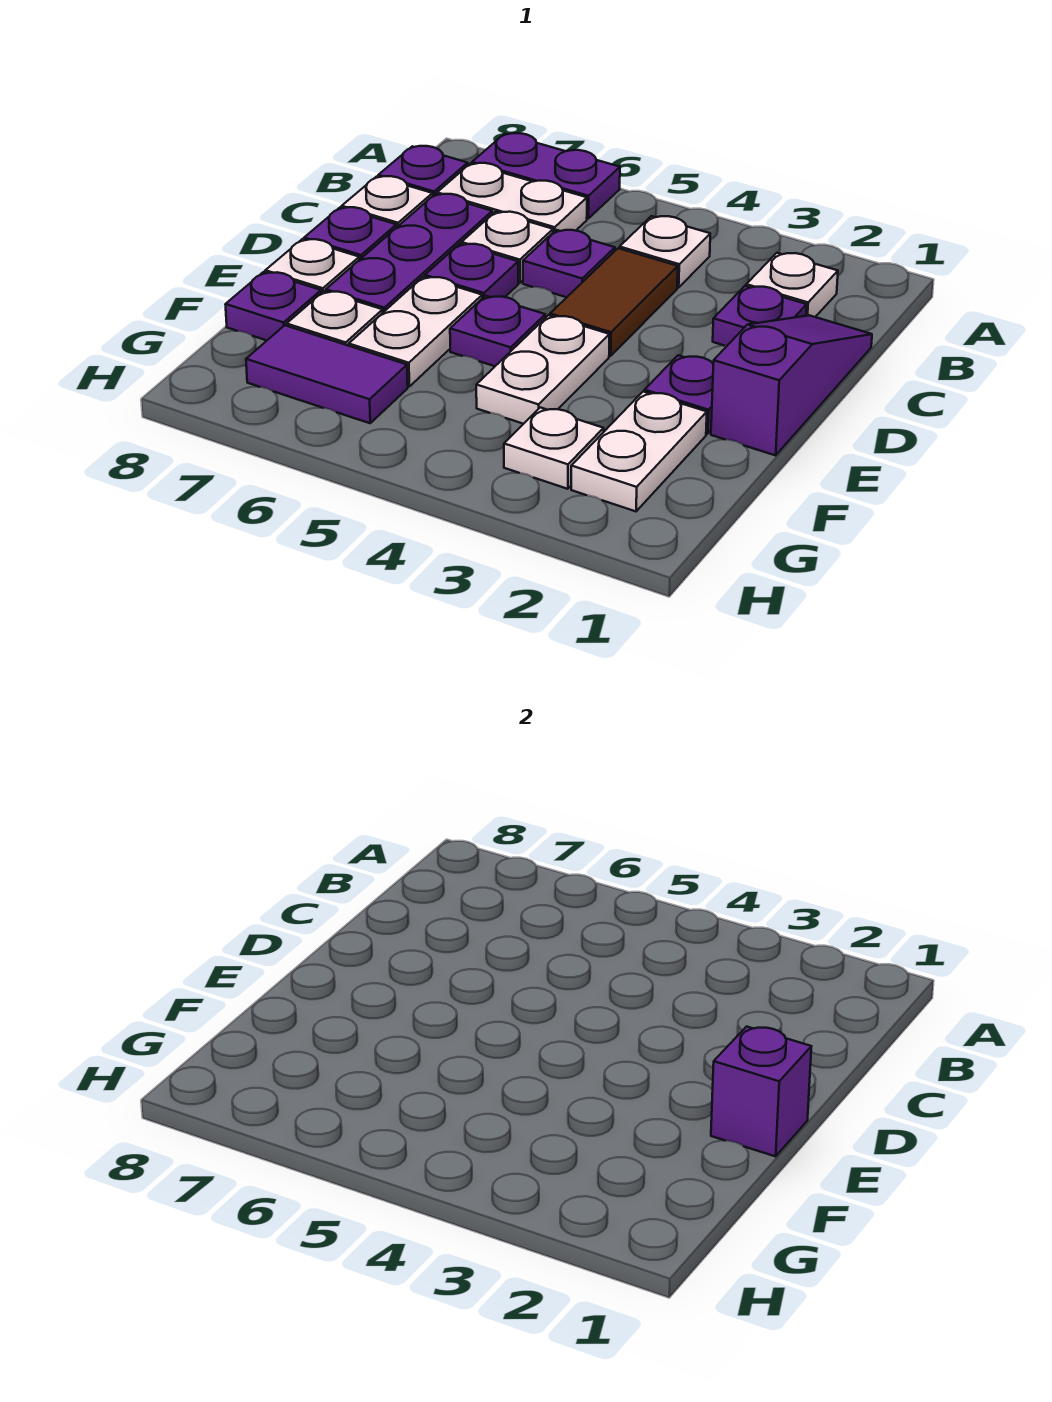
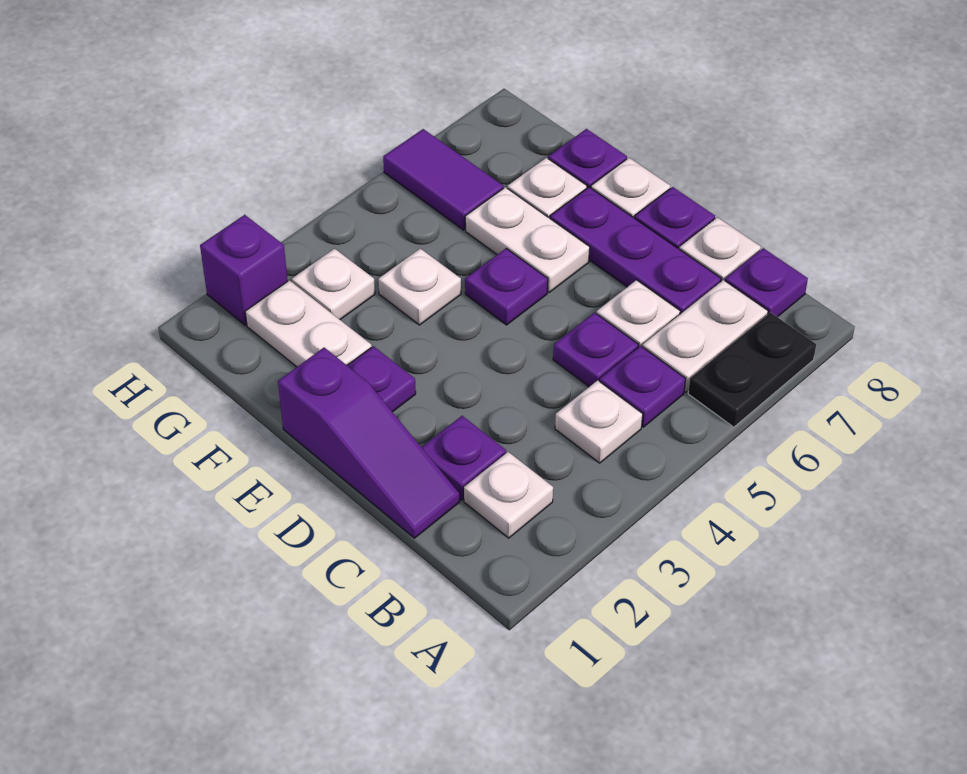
purple plate A6:A7 level 1 -> black plate A6:A7 level 1
brown tile C4:D4 level 1 -> none
purple plate D6 level 1 -> purple plate B5 level 1
purple brick E1 level 2 -> purple brick H2 level 1
white plate E4:F4 level 1 -> white plate F4 level 1
purple tile G6:G7 level 1 -> purple tile G6:H6 level 1

